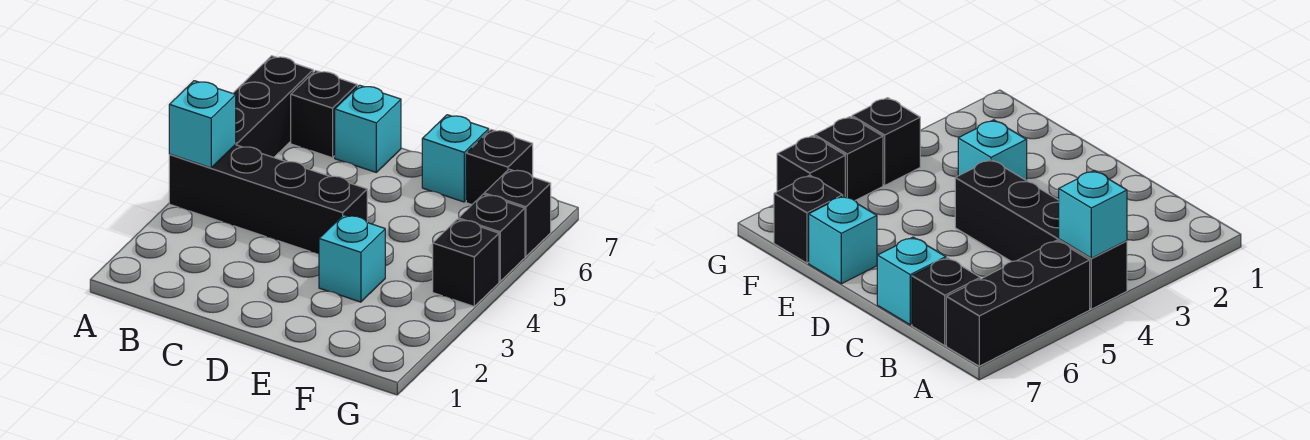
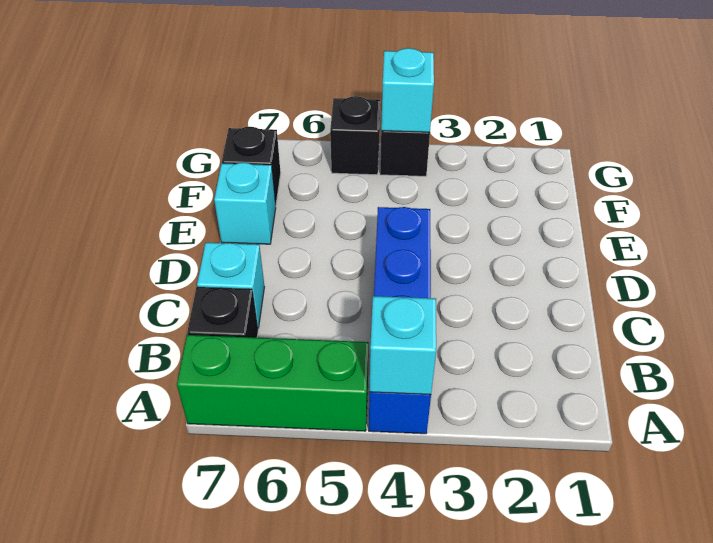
black brick A4:D4 level 1 -> blue brick A4:D4 level 1
black brick A5:A7 level 1 -> green brick A5:A7 level 1
cyan brick E3 level 1 -> cyan brick G4 level 2
black brick G6 level 1 -> none

